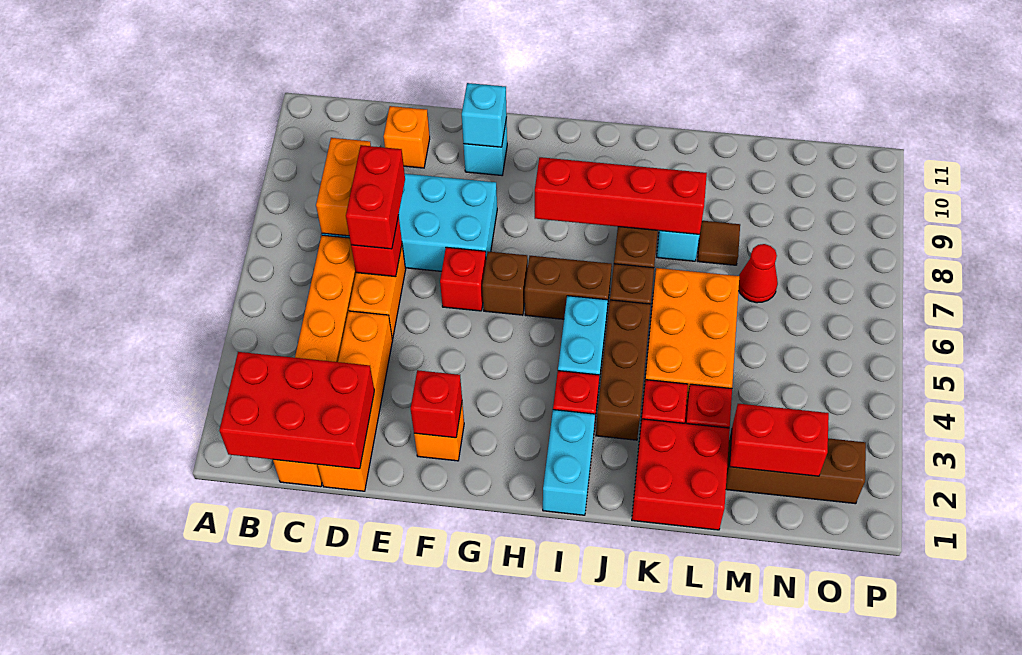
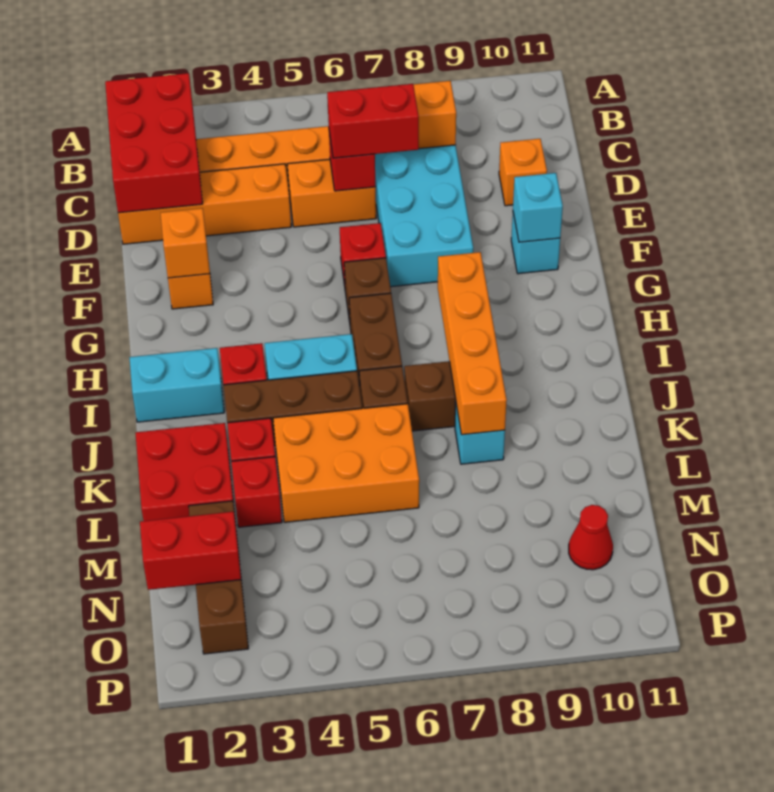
red brick F2 level 2 -> orange brick F2 level 2
red brick H8:K8 level 2 -> orange brick H8:K8 level 2
brown tile L8 level 1 -> none
red brick M2:N2 level 2 -> red brick N1:N2 level 2
red cone M7 level 1 -> red cone N10 level 1

